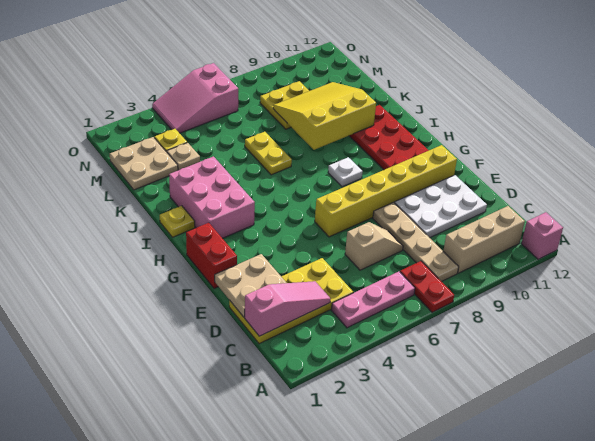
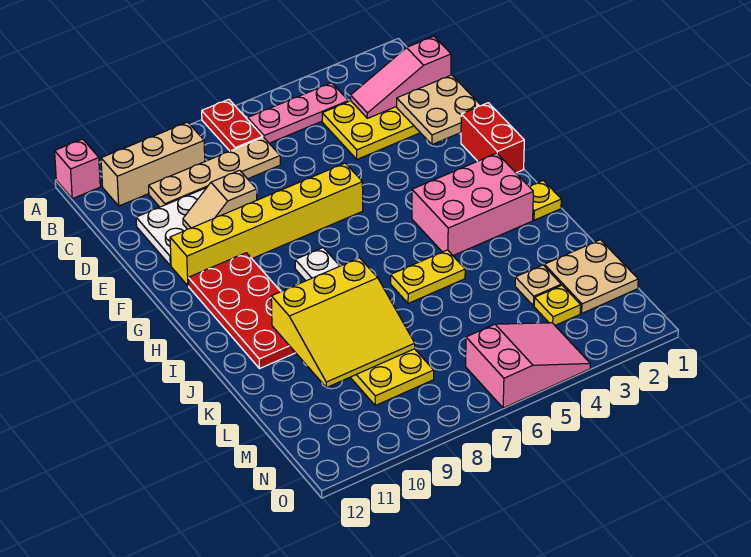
tan plate B8:E8 level 1 -> tan plate C7:C10 level 1
tan slope D6:D7 level 1 top 6 -> tan slope E9:E10 level 2 top 9
pink brick H2:J3 level 1 -> pink brick H2:I4 level 1
yellow plate J6:K6 level 1 -> yellow plate J5:J6 level 1

